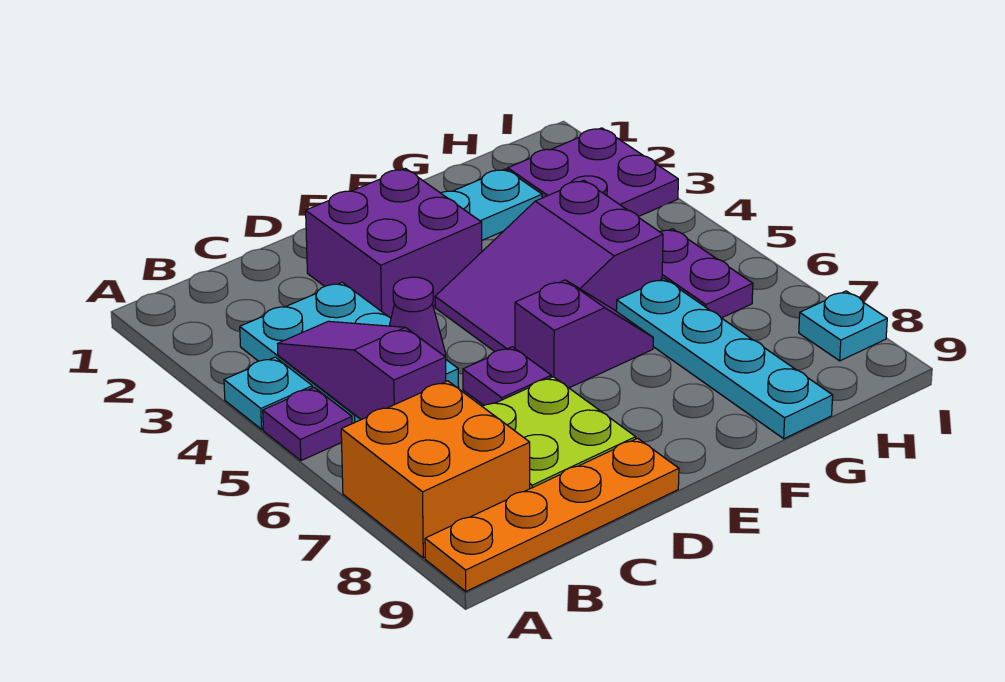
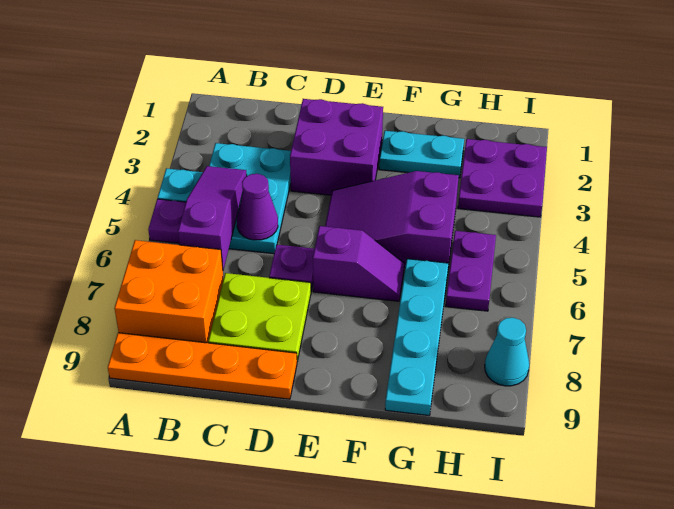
cyan plate I8 level 1 -> cyan cone I8 level 1

